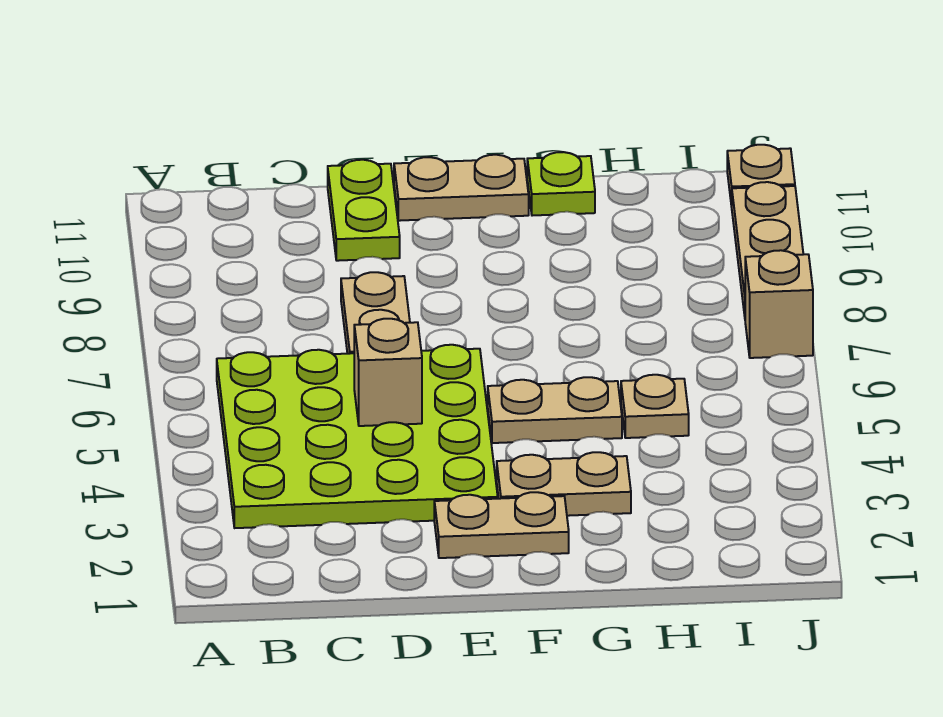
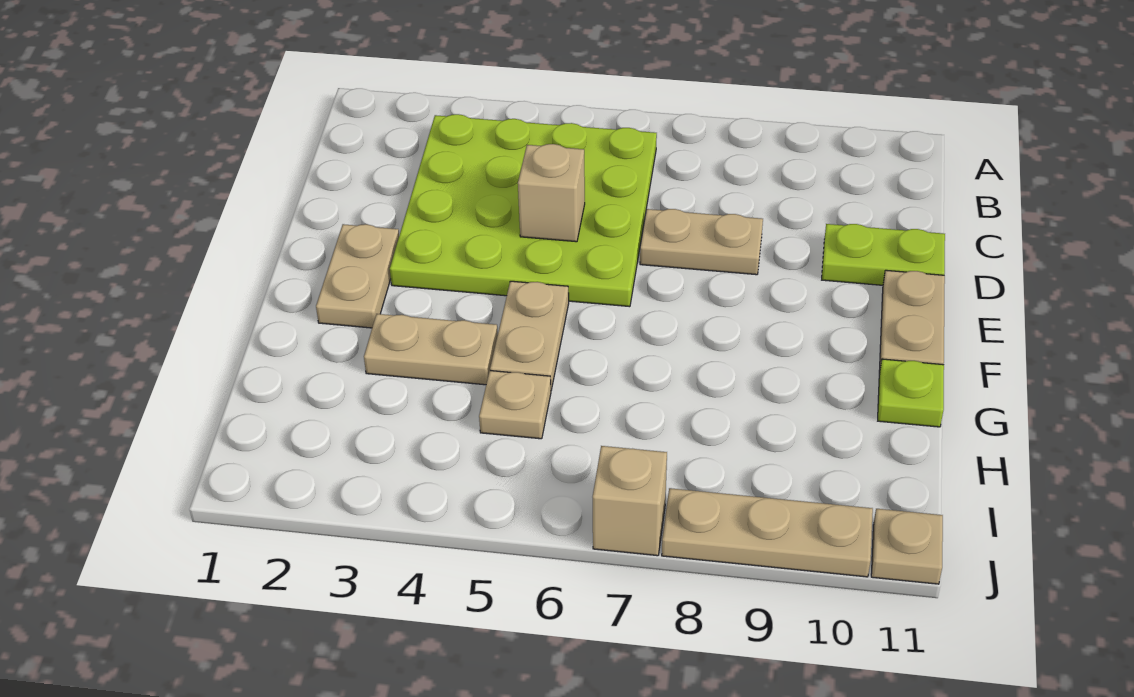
tan plate F3:G3 level 1 -> tan plate G3:G4 level 1

